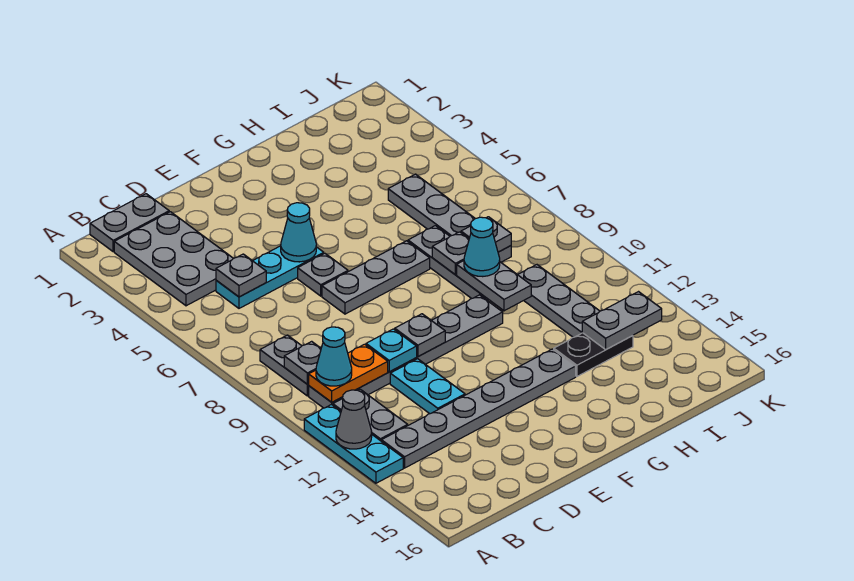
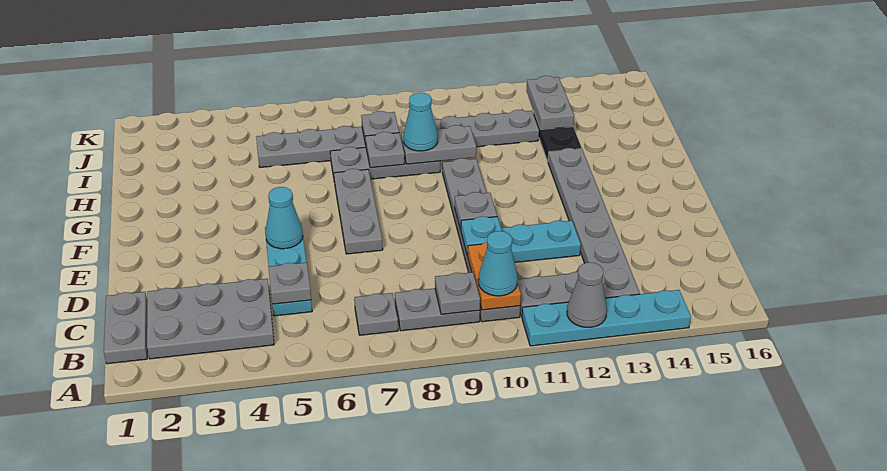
cyan plate A11:A13 level 1 -> cyan plate A11:A14 level 1
grey plate E6 level 1 -> grey plate B7 level 1

